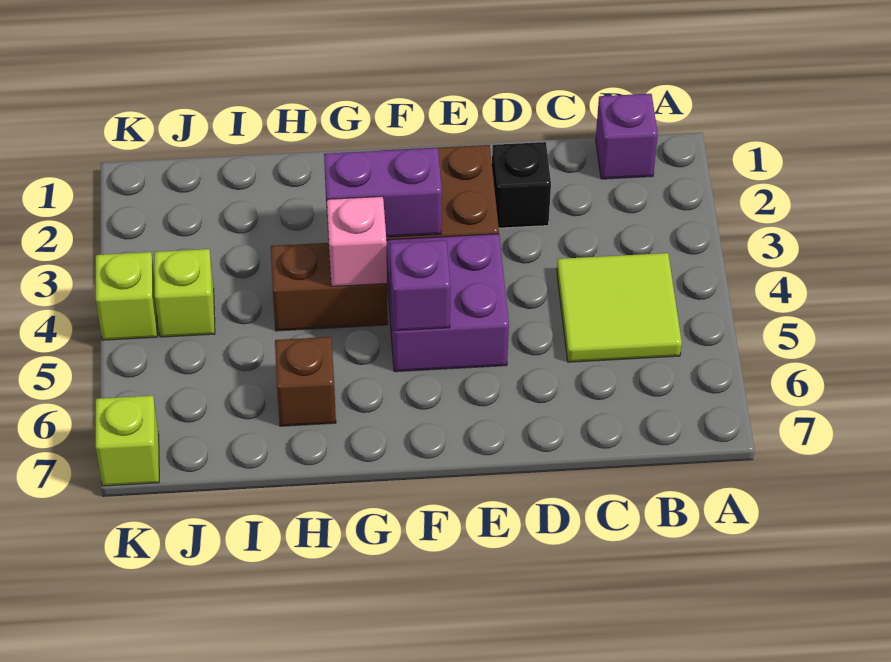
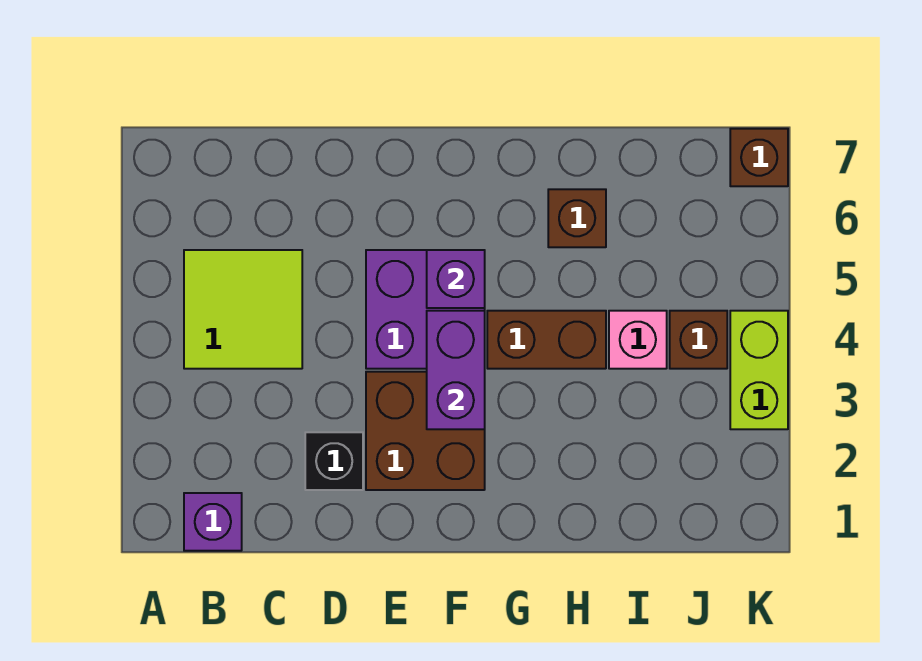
purple brick F3:G3 level 2 -> purple brick F3:F4 level 2
pink brick G4 level 2 -> pink brick I4 level 1
lime brick J4 level 1 -> brown brick J4 level 1
lime brick K4 level 1 -> lime brick K3:K4 level 1
lime brick K7 level 1 -> brown brick K7 level 1

